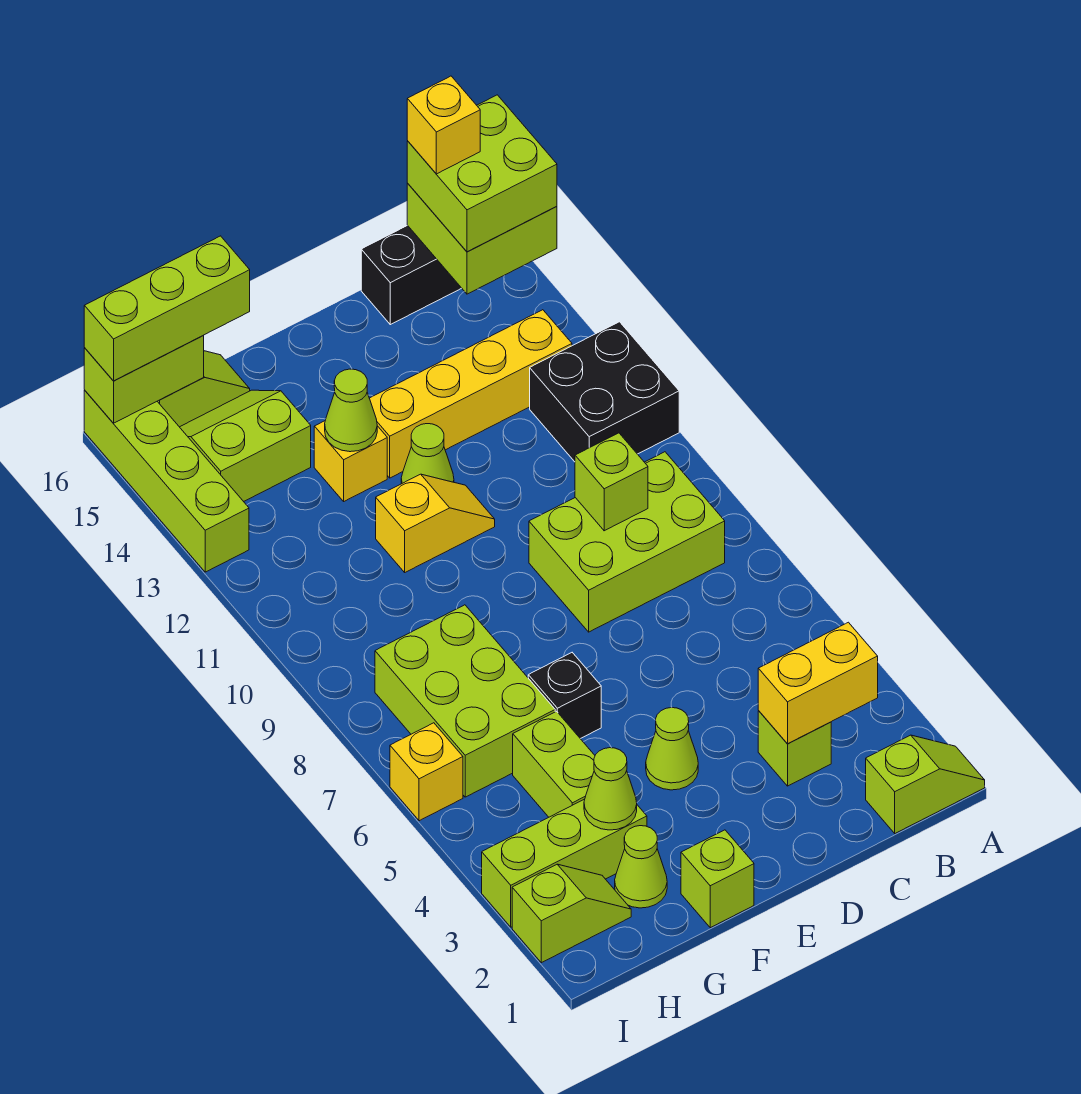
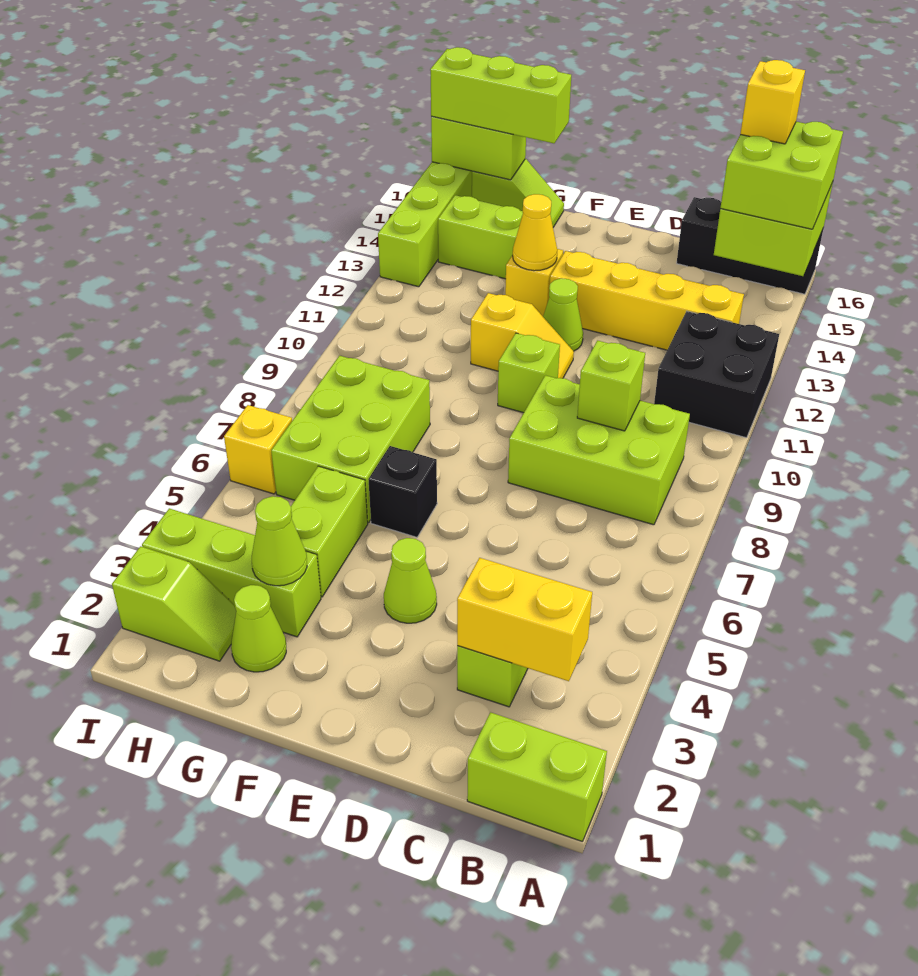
lime slope A1:B1 level 1 top B -> lime brick A1:B1 level 1
lime brick F1 level 1 -> lime brick E10 level 1
lime cone F13 level 2 -> yellow cone F13 level 2

